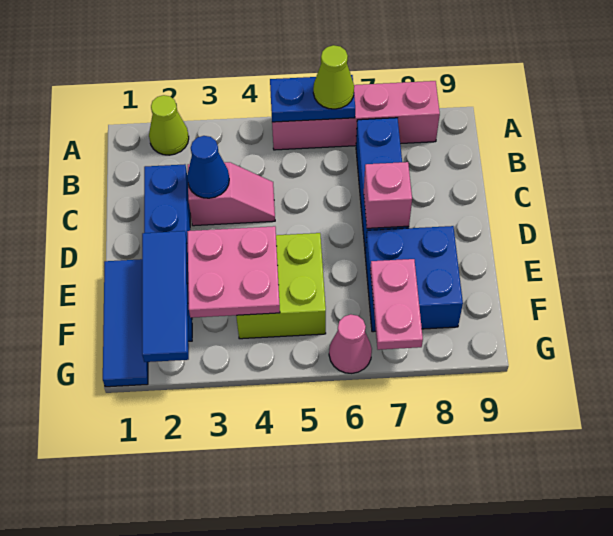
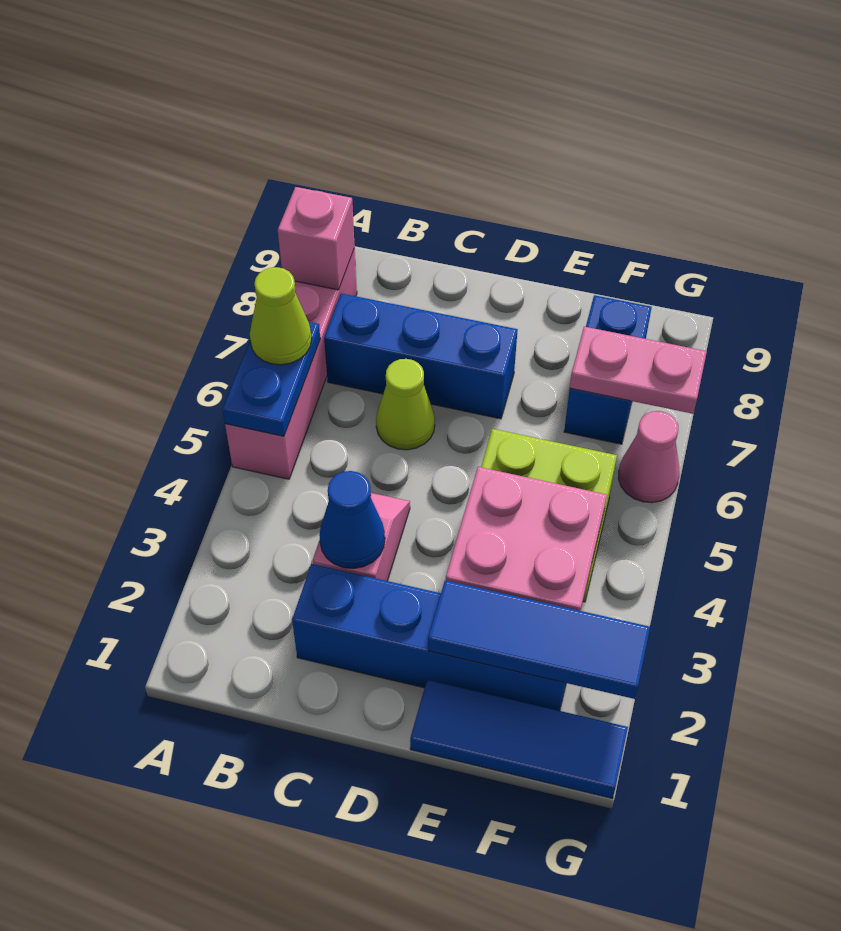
lime cone A2 level 1 -> lime cone C6 level 1
pink brick D7 level 2 -> pink brick A8 level 2
blue brick E7:F8 level 1 -> blue brick F7:F8 level 1

